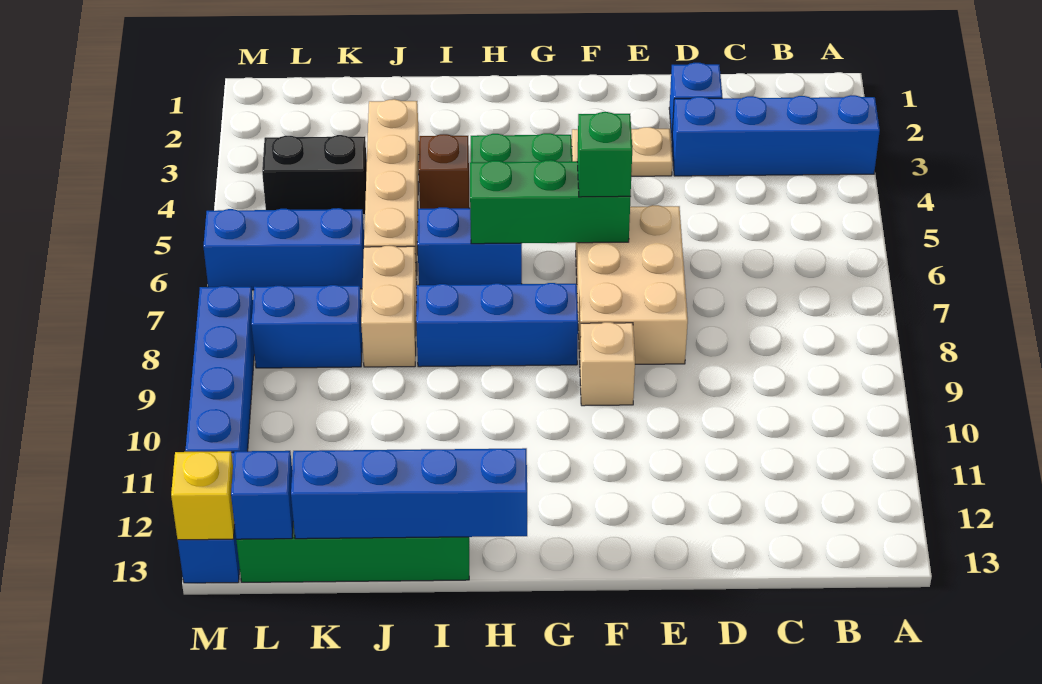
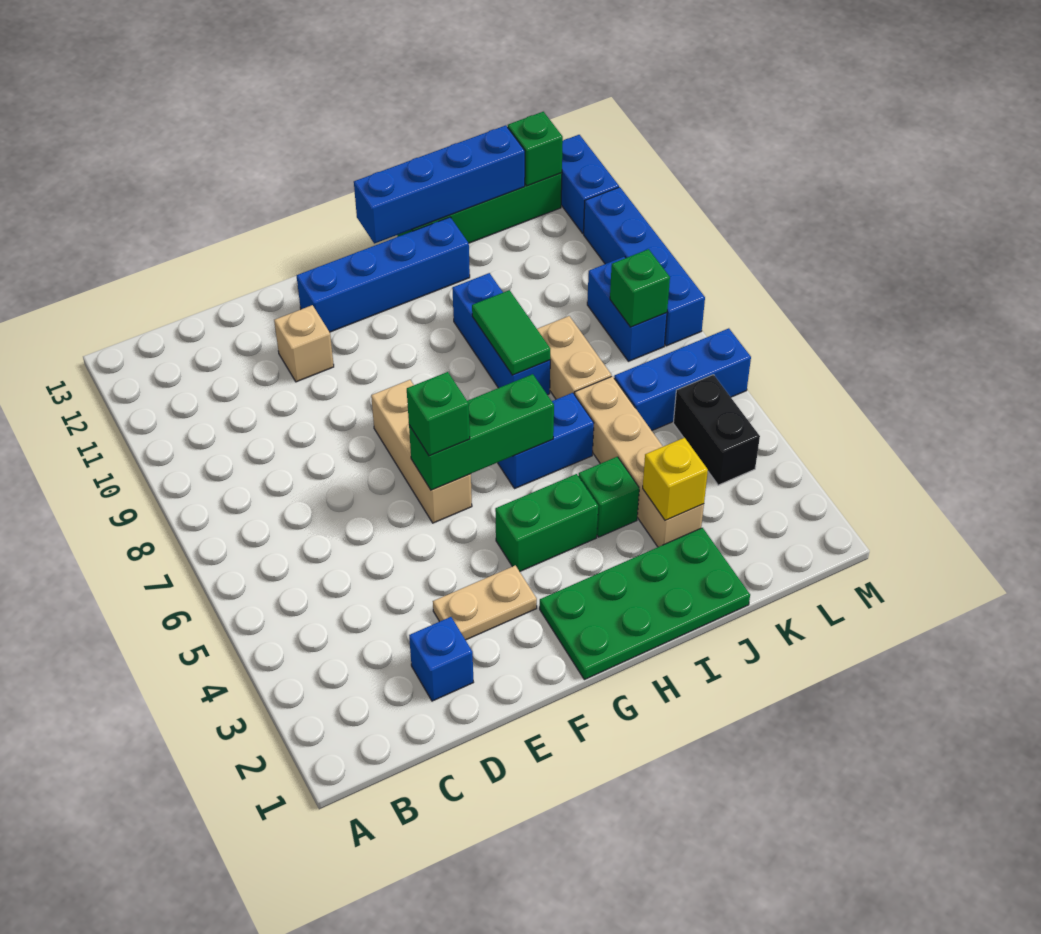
blue brick A3:D3 level 1 -> blue brick F12:I12 level 1
tan brick E6:F8 level 1 -> tan brick F6:F8 level 1
tan brick F9 level 1 -> tan brick E11 level 1
none -> green plate G1:J2 level 1
blue brick G8:I8 level 1 -> blue brick I8:I10 level 1
brown brick I4 level 1 -> green brick I4 level 1
none -> green tile I8:I9 level 2
black brick K4:L4 level 1 -> black brick L4:L5 level 1
blue brick K8:L8 level 1 -> blue brick L8:L9 level 1
none -> green brick L8 level 2
blue brick L13 level 2 -> green brick L13 level 2
yellow brick M13 level 2 -> yellow brick J3 level 2

